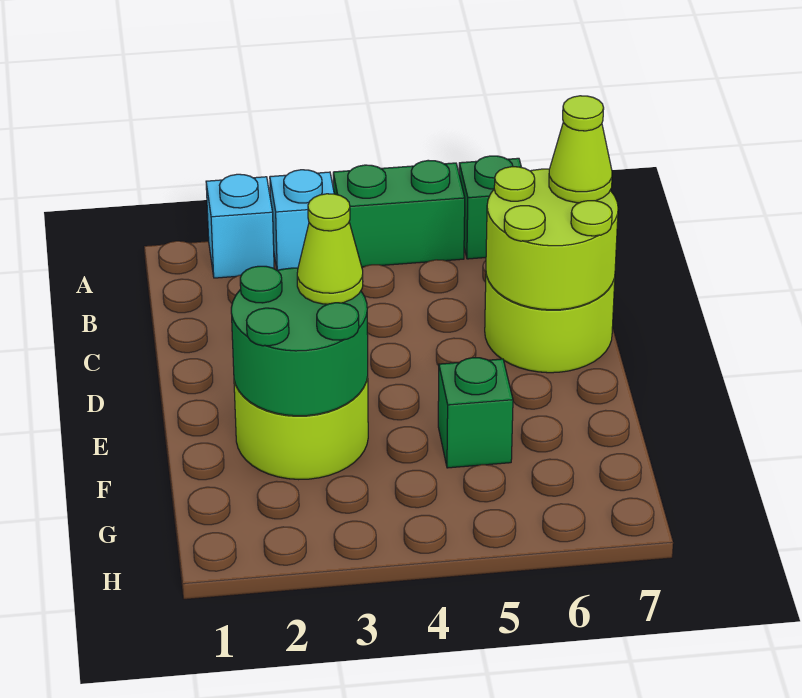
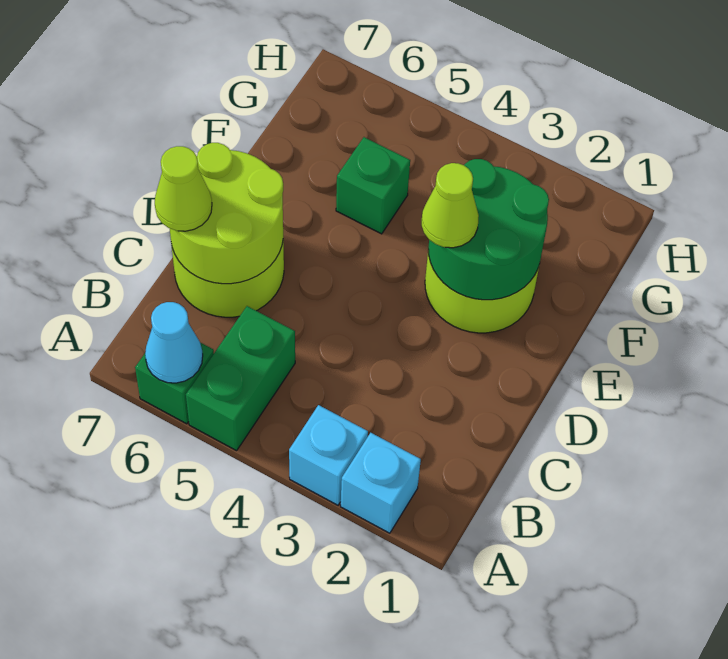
green brick A4:A5 level 1 -> green brick A5:B5 level 1
none -> cyan cone A6 level 2

